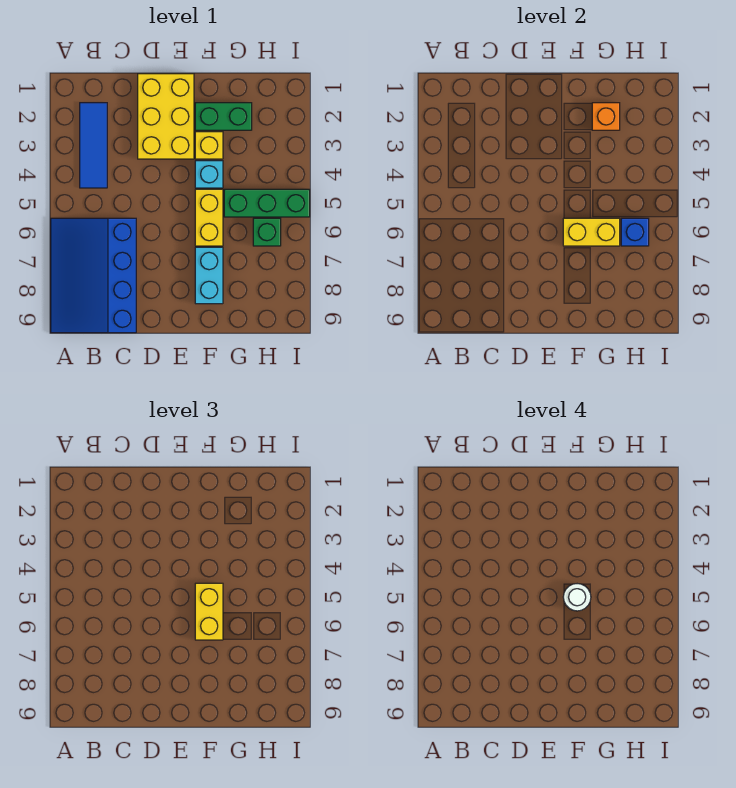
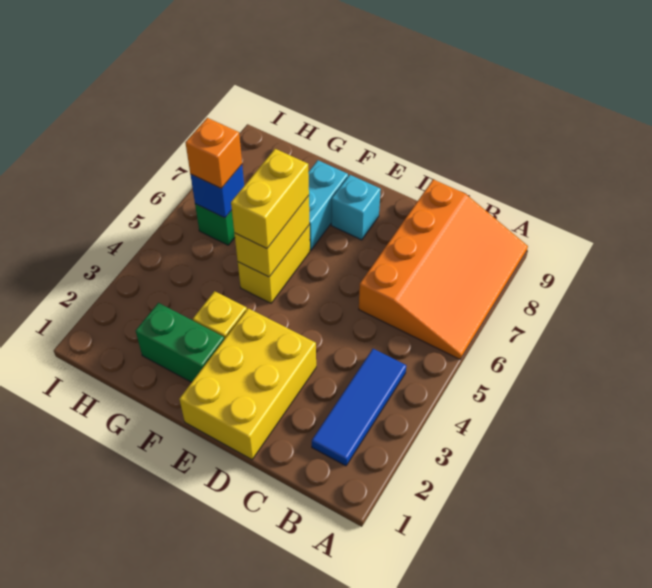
blue slope A6:C9 level 1 top C -> orange slope A6:C9 level 1 top C
cyan brick F4 level 1 -> cyan brick E8 level 1
white round brick F5 level 4 -> none
yellow brick F6:G6 level 2 -> yellow brick F5:F6 level 2
orange brick G2 level 2 -> orange brick H6 level 3
green brick G5:I5 level 1 -> none

